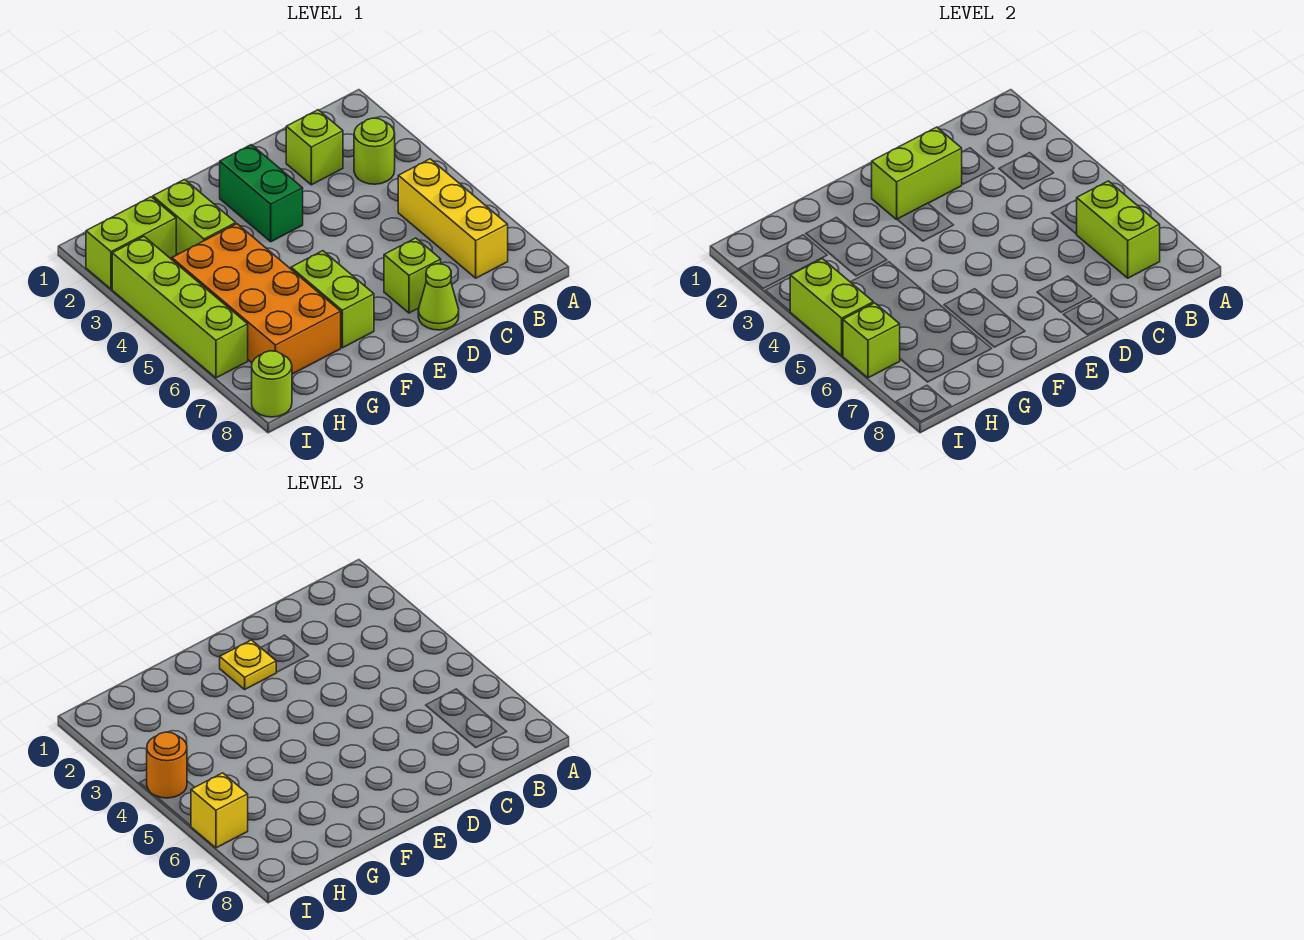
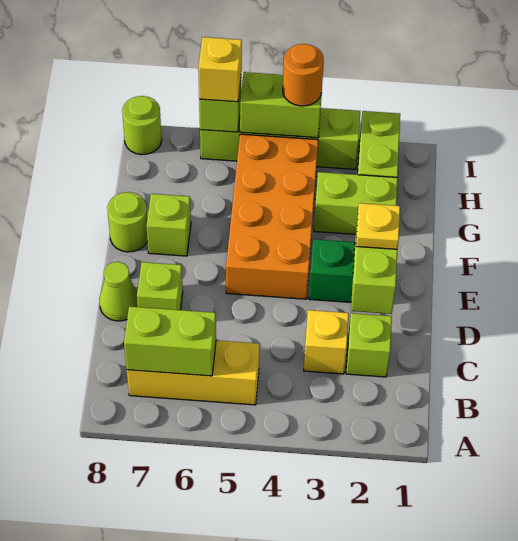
lime round brick B3 level 1 -> lime round brick F8 level 1
none -> yellow brick C3 level 1
lime brick F6:F7 level 1 -> lime brick F7 level 1
orange brick G4:H7 level 1 -> orange brick E4:H5 level 1

